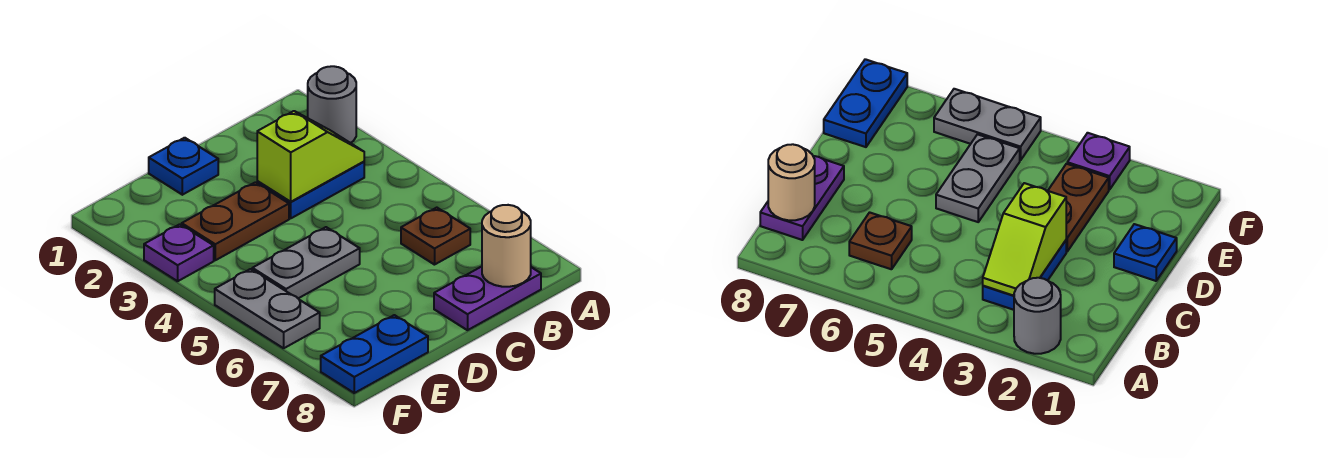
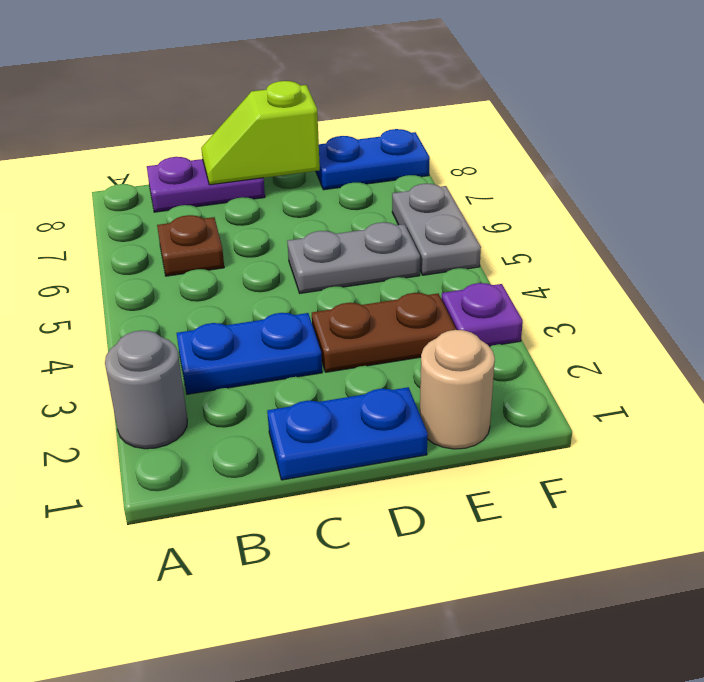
lime slope B3:C3 level 2 top C -> lime slope C8:D8 level 2 top D
tan round brick B8 level 2 -> tan round brick E1 level 1
blue plate D1 level 1 -> blue plate C1:D1 level 1

